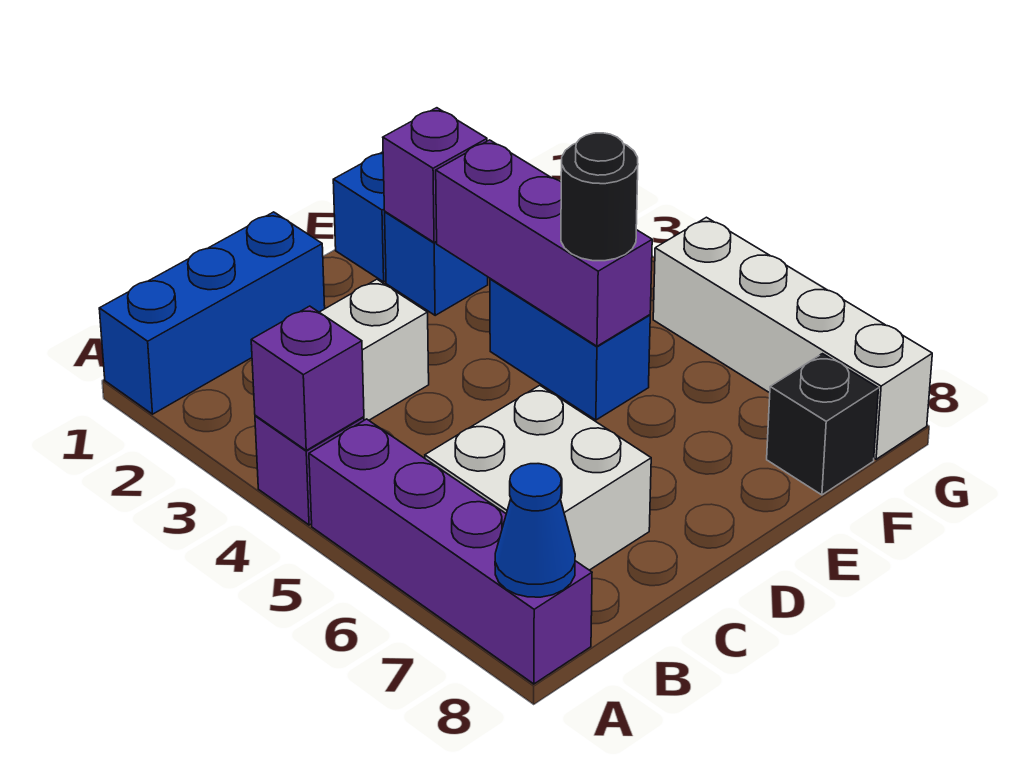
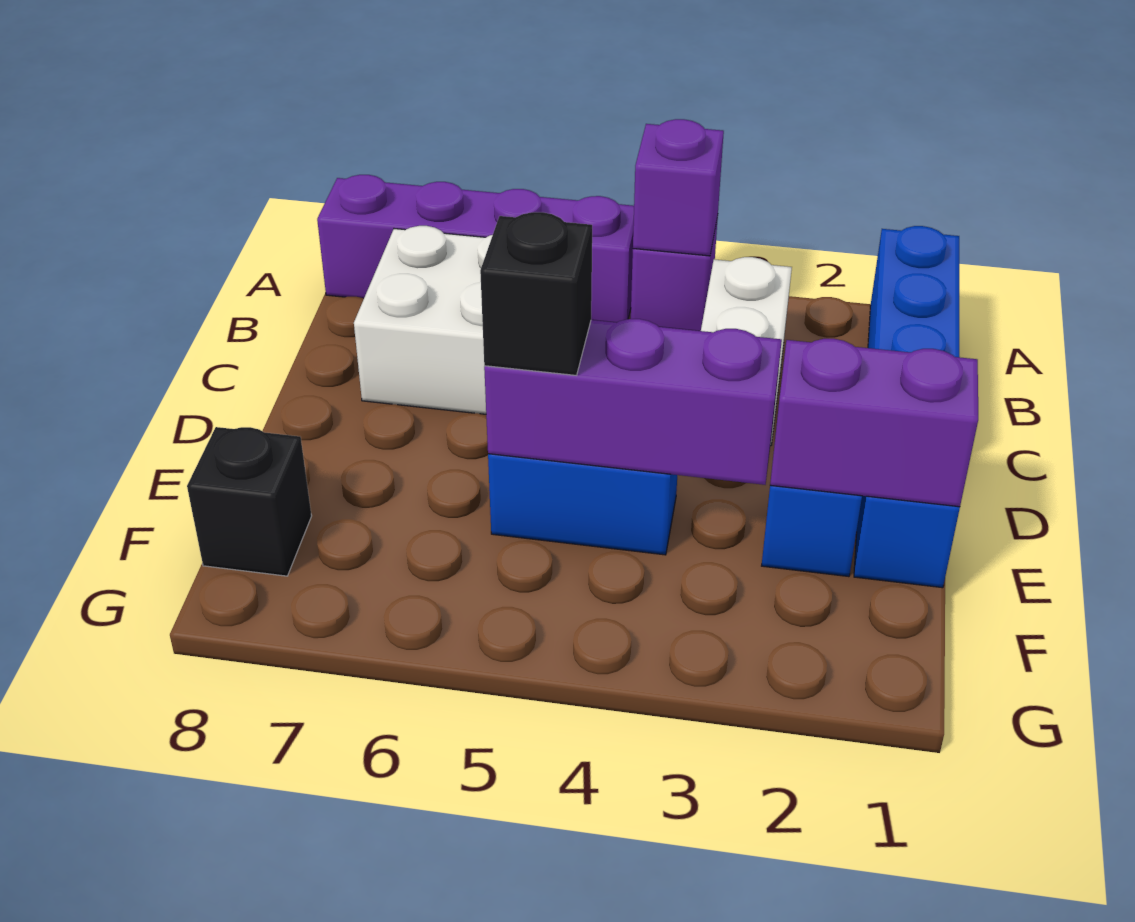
blue cone A8 level 2 -> none
purple brick E2 level 2 -> purple brick E1:E2 level 2
black round brick E5 level 3 -> black brick E5 level 3
white brick G5:G8 level 1 -> none

